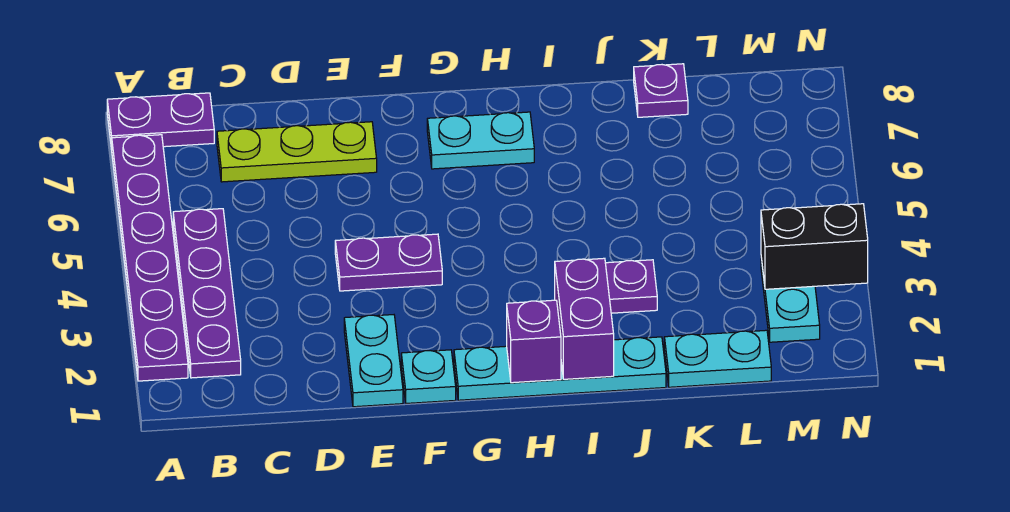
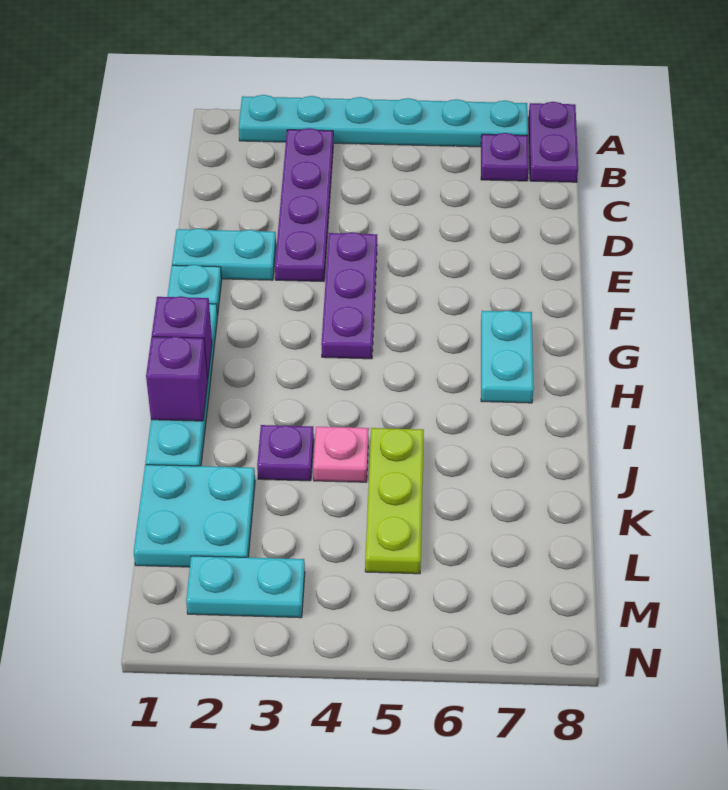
purple plate A2:A7 level 1 -> cyan plate A2:A7 level 1
purple plate B2:B5 level 1 -> purple plate B3:E3 level 1
lime plate C7:E7 level 1 -> lime plate J5:L5 level 1
purple plate E4:F4 level 1 -> purple plate E4:G4 level 1
purple brick I1:I2 level 2 -> purple brick I1 level 2
none -> pink plate J4 level 1
cyan plate K1:L1 level 1 -> cyan plate K1:L2 level 1
purple plate K8 level 1 -> purple plate B7 level 1
black brick M3:N3 level 2 -> none

